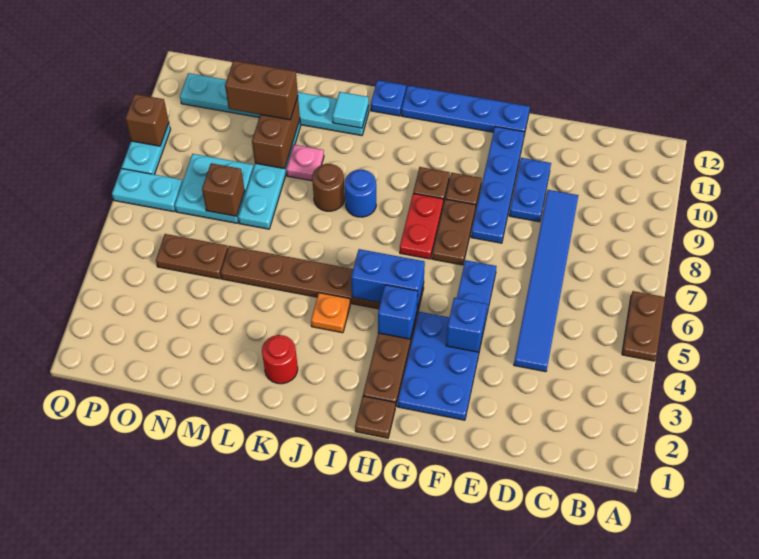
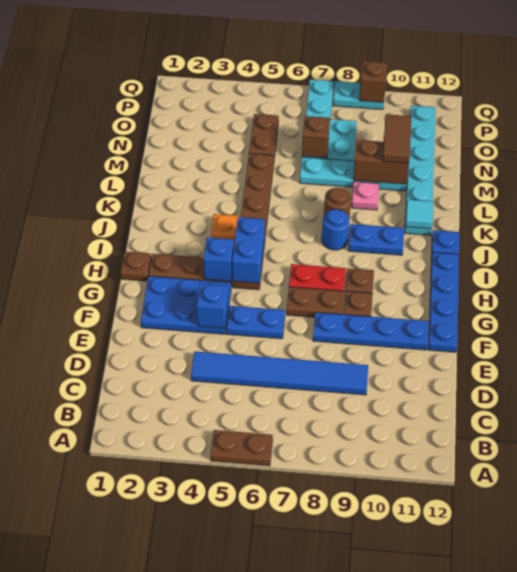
blue plate E9:E10 level 1 -> blue plate J9:J10 level 1
red round brick K2 level 1 -> none
brown brick M10:N10 level 3 -> brown tile M10:N10 level 3

